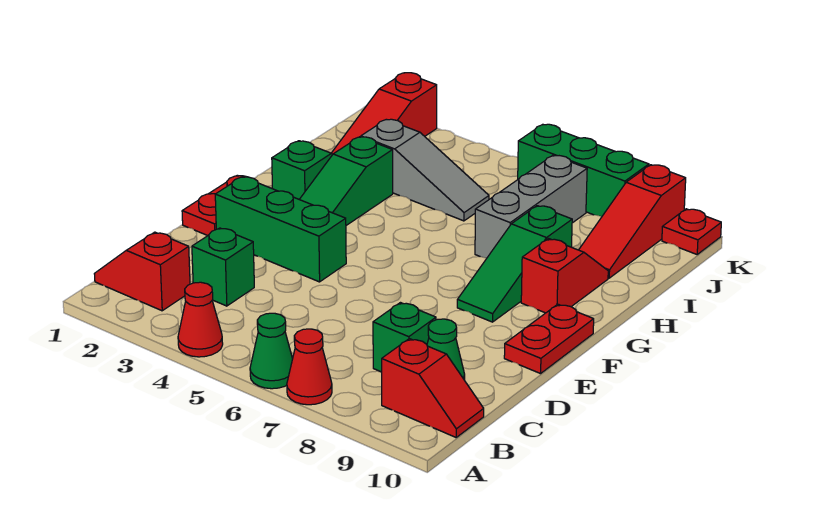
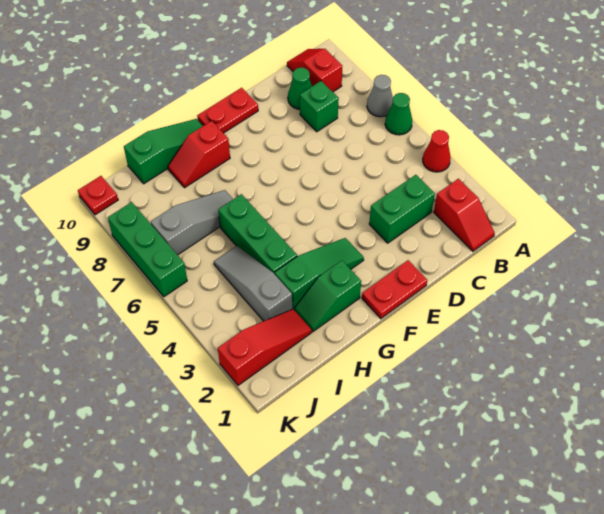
red cone A7 level 1 -> grey cone A7 level 1
green brick C3 level 1 -> green brick C3:D3 level 1
green brick E2:E4 level 1 -> green brick H4:H6 level 1
green slope F8:H8 level 1 top H -> green slope G10:I10 level 1 top I
grey brick H7:J7 level 1 -> grey slope H7:J7 level 1 top J
red slope I9:K9 level 1 top K -> none

